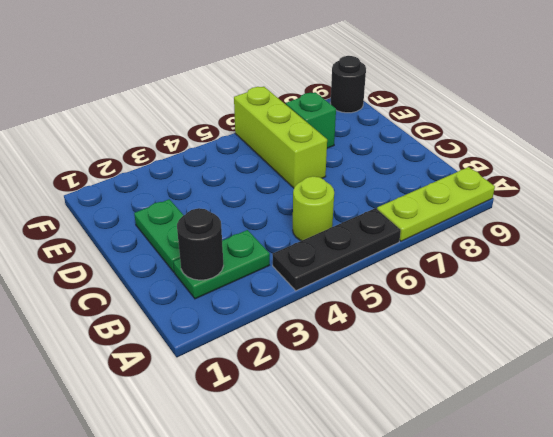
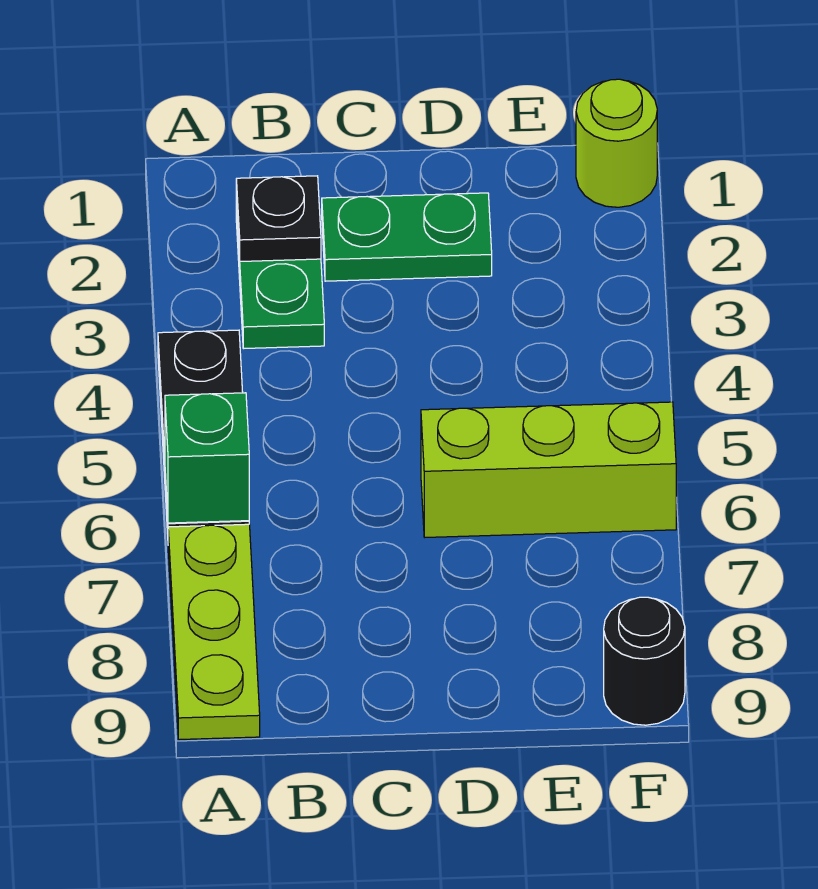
black round brick B2 level 2 -> black plate B2 level 2
lime round brick B5 level 1 -> lime round brick F1 level 1
green brick E7 level 1 -> green brick A6 level 2

